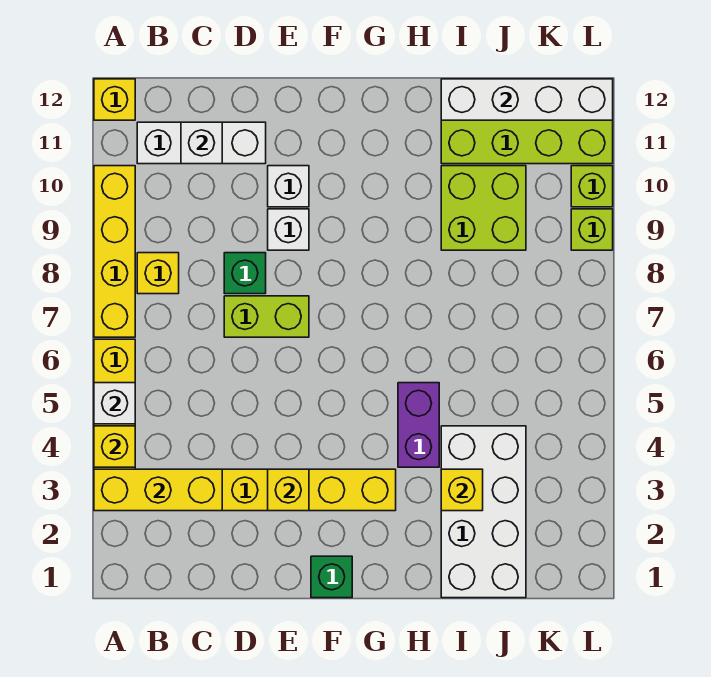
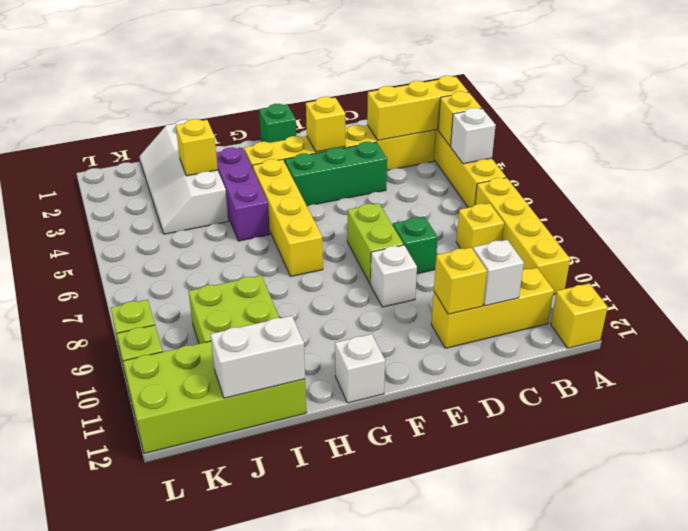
white brick B11:D11 level 1 -> yellow brick B11:D11 level 1
none -> green brick D4:F4 level 1
lime brick D7:E7 level 1 -> lime brick E7:E8 level 1
none -> yellow brick D11 level 2
white brick E10 level 1 -> white brick G12 level 1
none -> yellow brick G4:G7 level 1
purple brick H4:H5 level 1 -> purple brick H3:H5 level 1
white brick I1:J4 level 1 -> white slope I1:J4 level 1 top I
white brick I12:L12 level 2 -> white brick I12:J12 level 2

